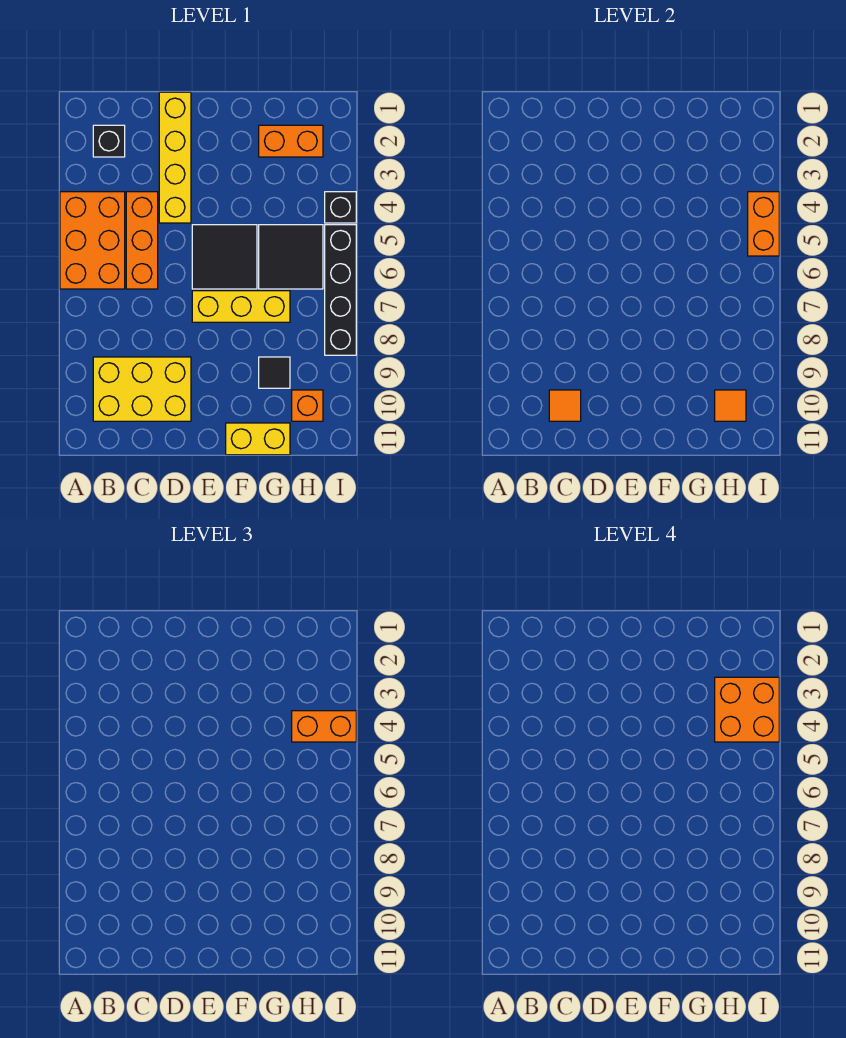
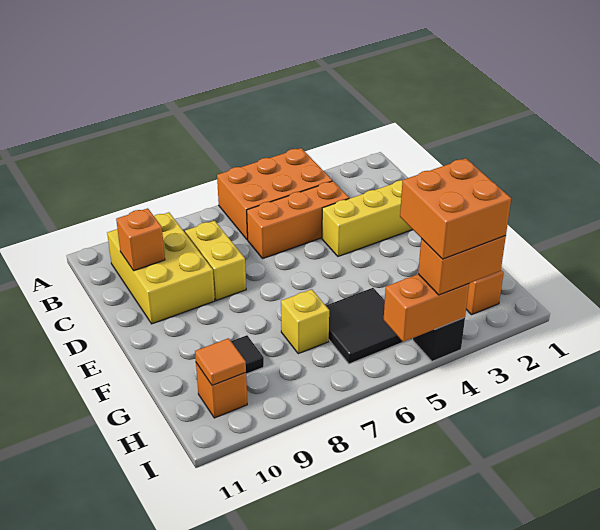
black brick B2 level 1 -> none
orange tile C10 level 2 -> orange brick C10 level 2
black tile E5:F6 level 1 -> none
yellow brick E7:G7 level 1 -> yellow brick G7 level 1
yellow brick F11:G11 level 1 -> yellow brick C8:D8 level 1
orange brick H4:I4 level 3 -> orange brick I3:I4 level 3
black brick I5:I8 level 1 -> none

